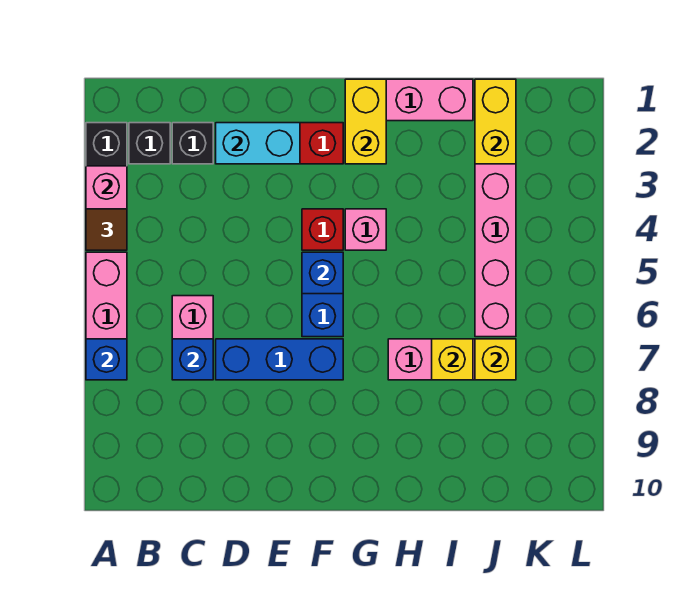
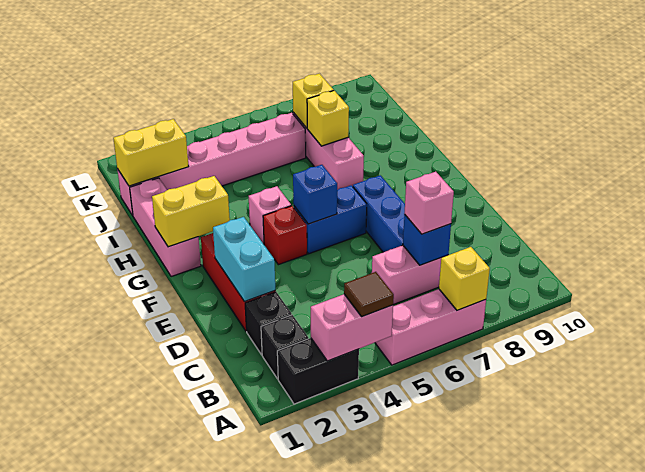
blue brick A7 level 2 -> yellow brick A7 level 2
none -> pink brick C7 level 3

